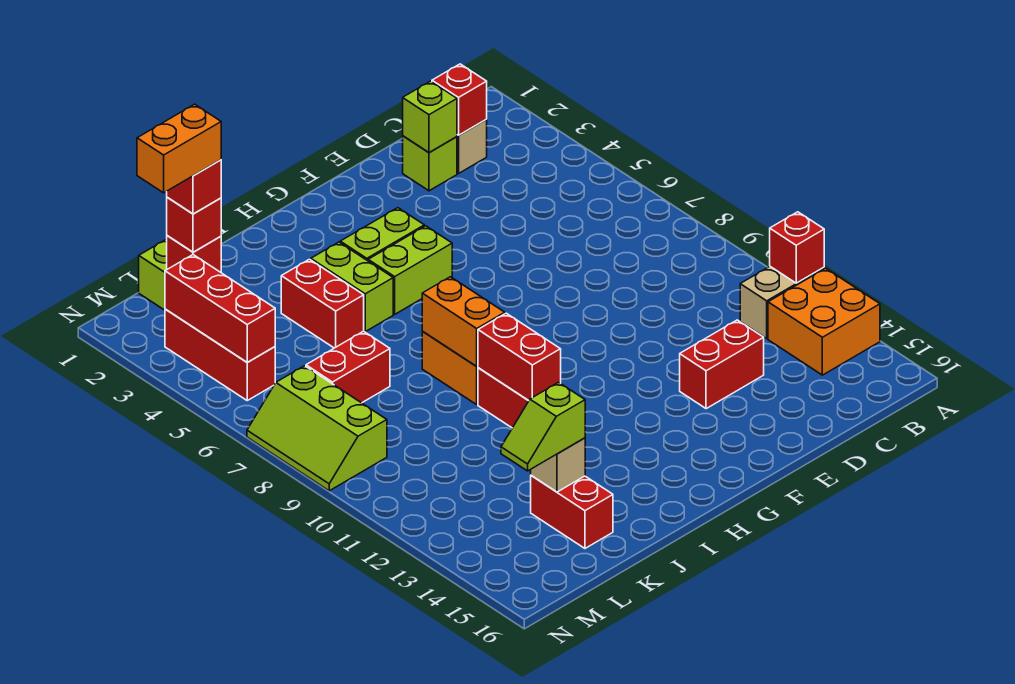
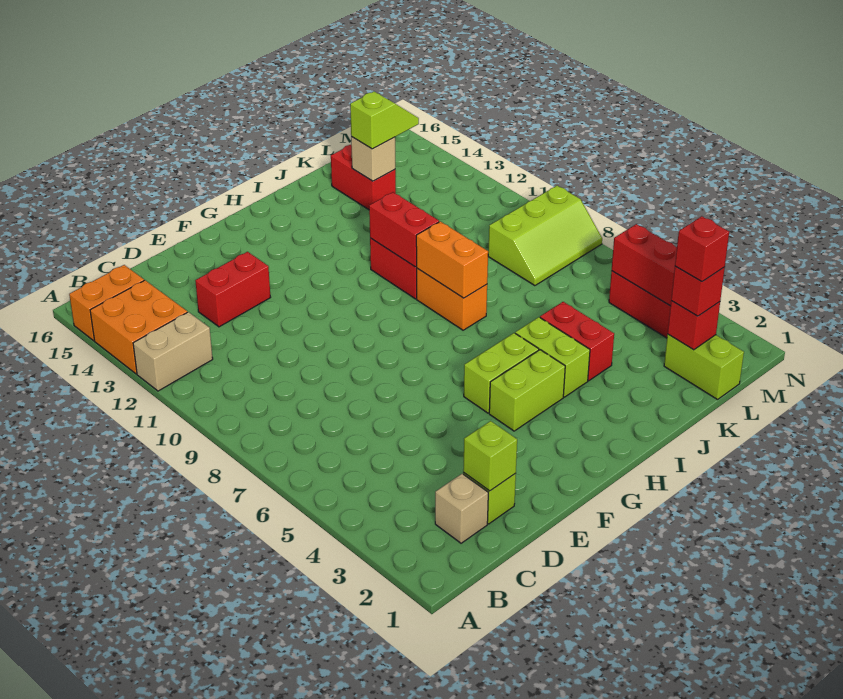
red brick A12 level 2 -> none
red brick C2 level 2 -> none
red brick K7:L7 level 1 -> none
orange brick L2:M2 level 5 -> orange brick A15:B15 level 1
lime slope M7:N9 level 1 top M -> lime slope L8:N9 level 1 top 9

